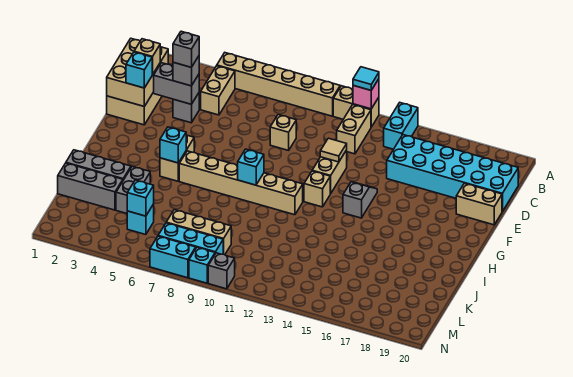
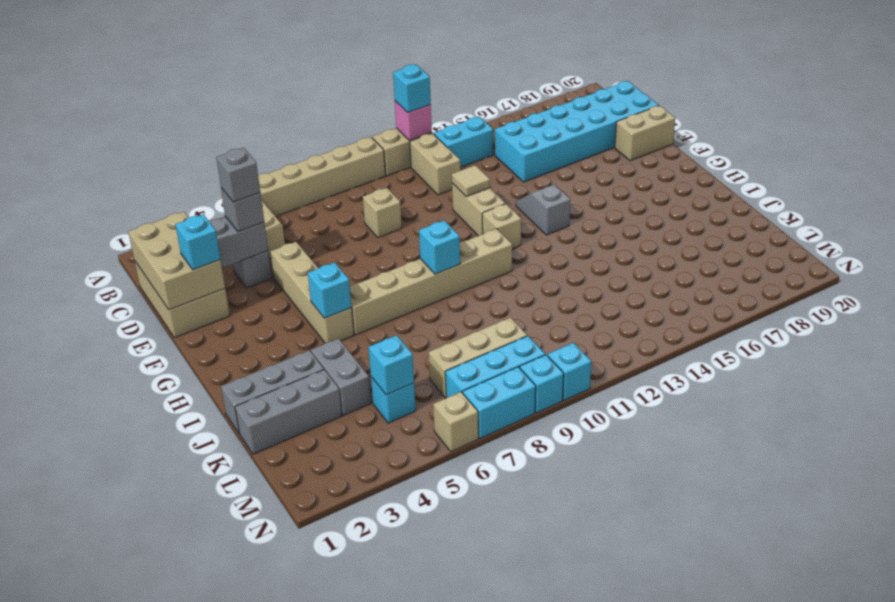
cyan tile A12 level 3 -> cyan brick A12 level 3
cyan brick A14:B14 level 1 -> cyan brick B13:B14 level 1
tan brick D2 level 3 -> tan brick N6 level 1
tan brick G5:H5 level 1 -> tan brick E5:H5 level 1
grey brick N10 level 1 -> cyan brick N10 level 1

